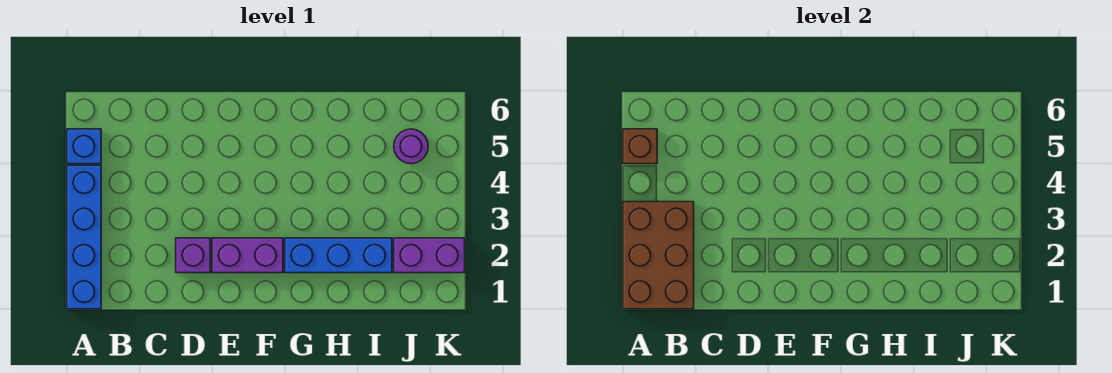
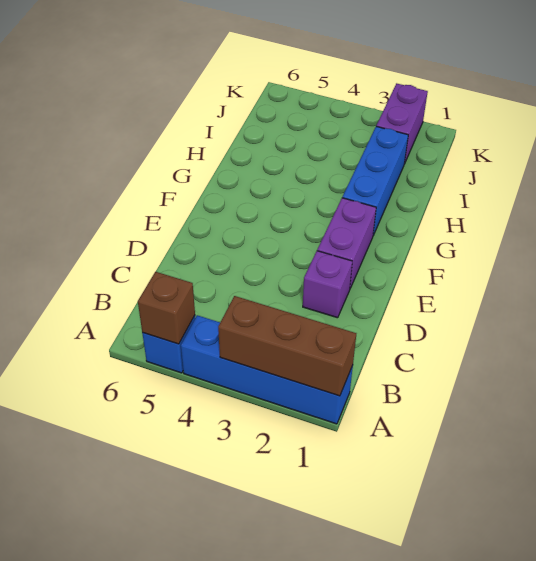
brown brick A1:B3 level 2 -> brown brick A1:A3 level 2
purple round brick J5 level 1 -> none

